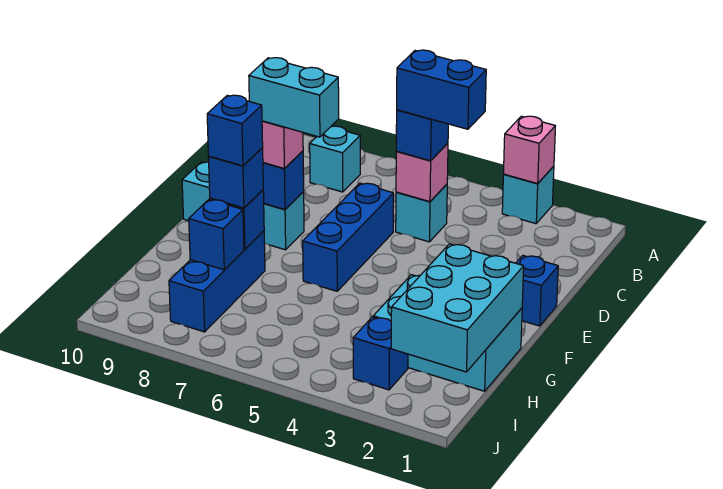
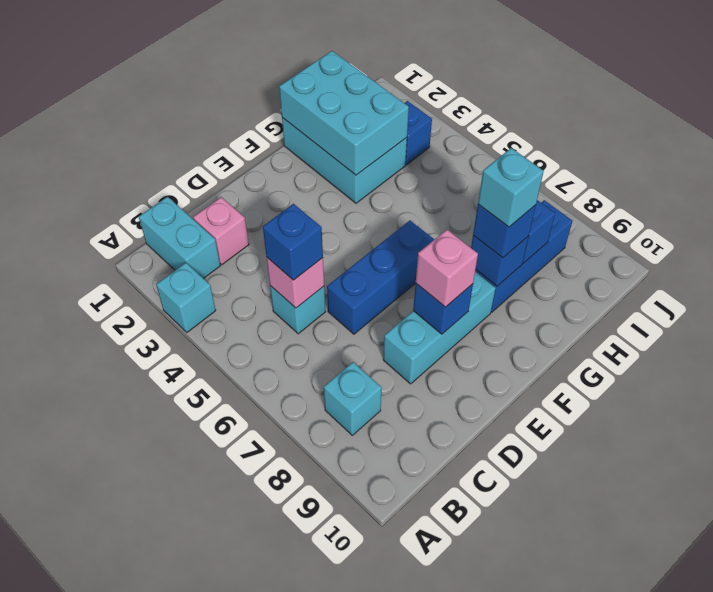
pink brick A3 level 2 -> pink brick C2 level 1
blue brick C4:C5 level 4 -> none
blue brick E1 level 1 -> none
cyan brick E7:E8 level 4 -> cyan brick B1:B2 level 1
cyan brick E8:E10 level 1 -> cyan brick D8:F8 level 1
cyan brick G1:I2 level 2 -> cyan brick G1:H3 level 2
blue brick G8 level 4 -> cyan brick G8 level 4

